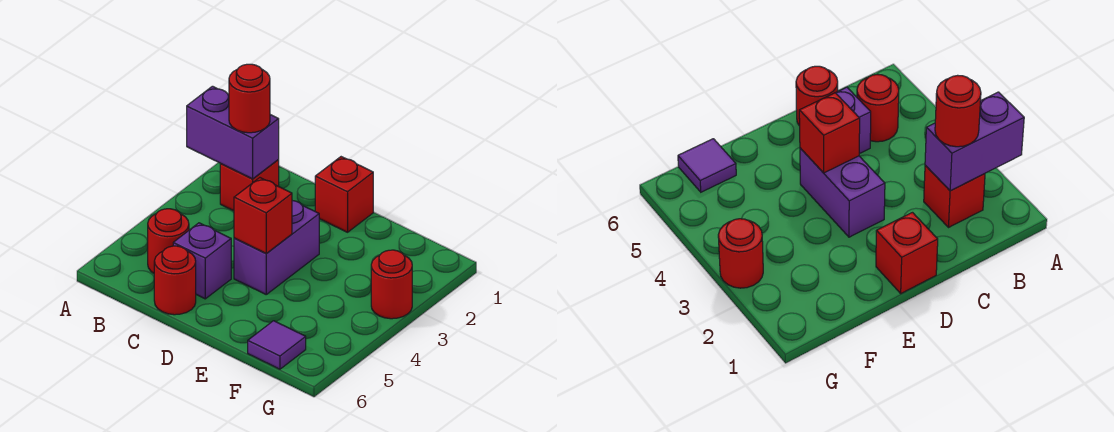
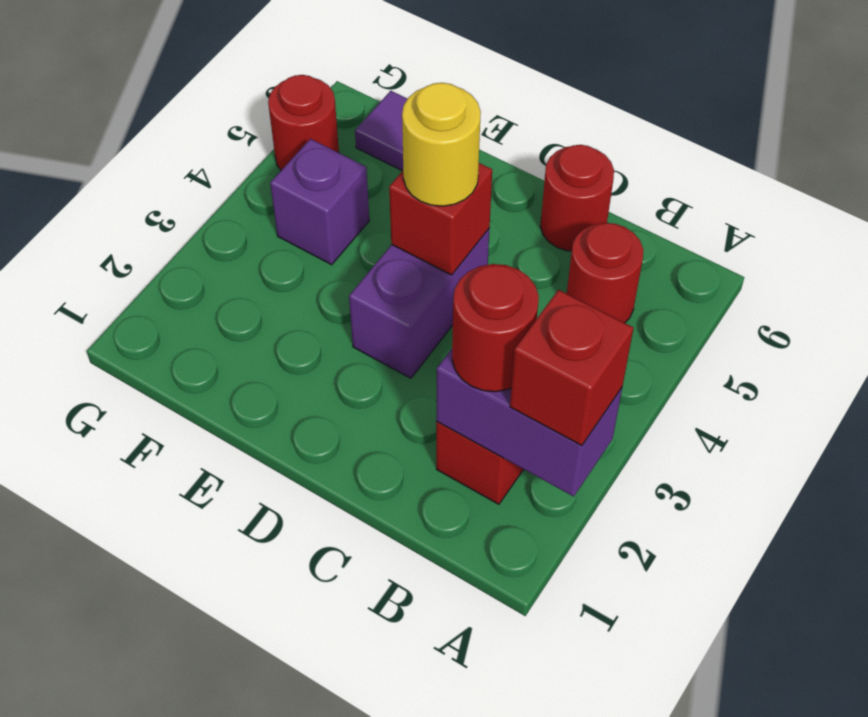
purple brick C5 level 1 -> purple brick F4 level 1
red brick D1 level 1 -> red brick A2 level 3
none -> yellow round brick D4 level 3
red round brick G3 level 1 -> red round brick G5 level 1

